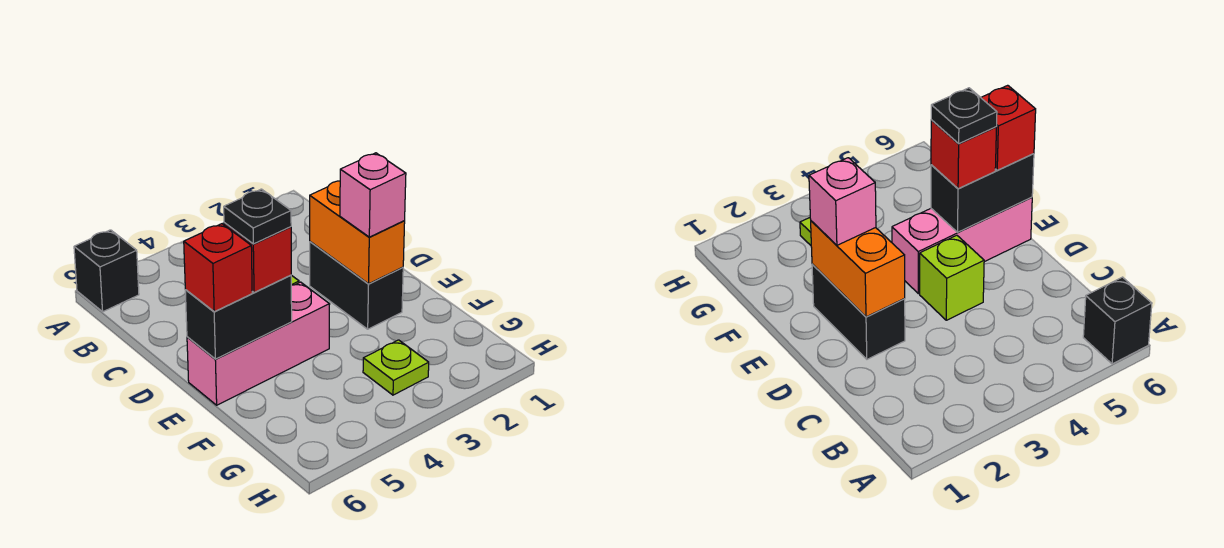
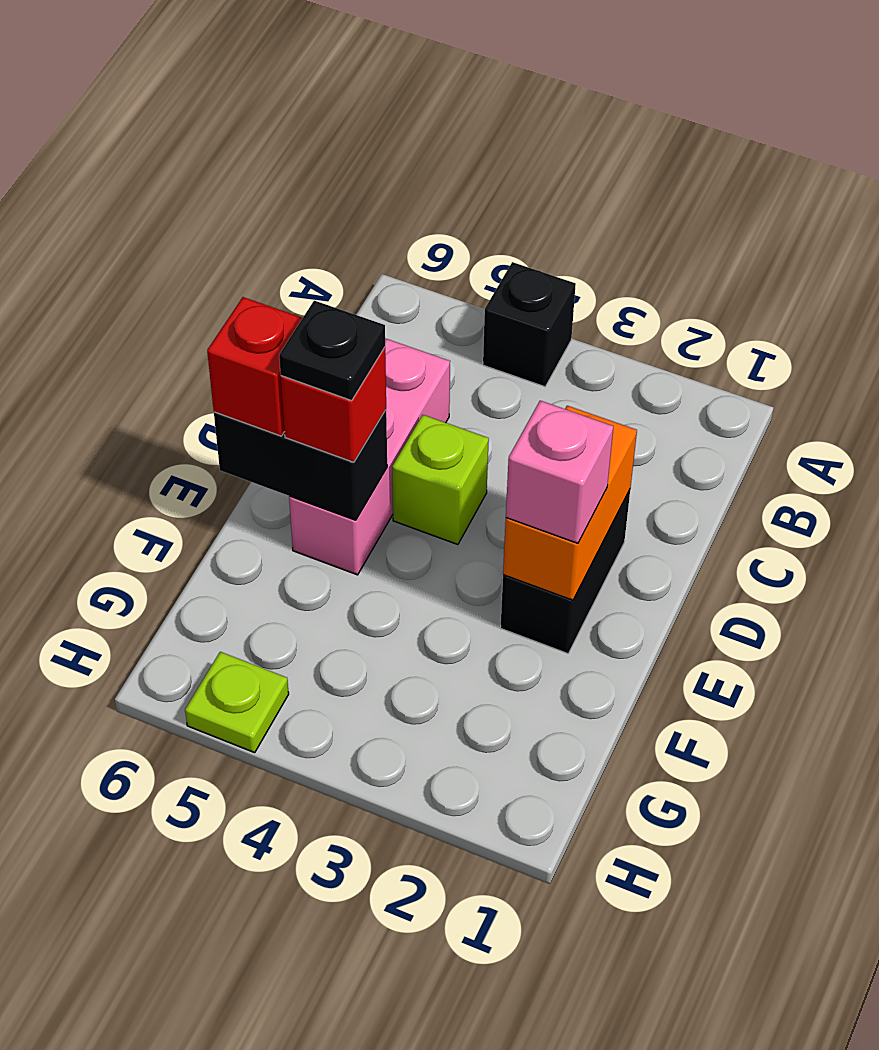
black brick A6 level 1 -> black brick A4 level 1
pink brick E4:E6 level 1 -> pink brick C5:E5 level 1
lime plate G3 level 1 -> lime plate H5 level 1

